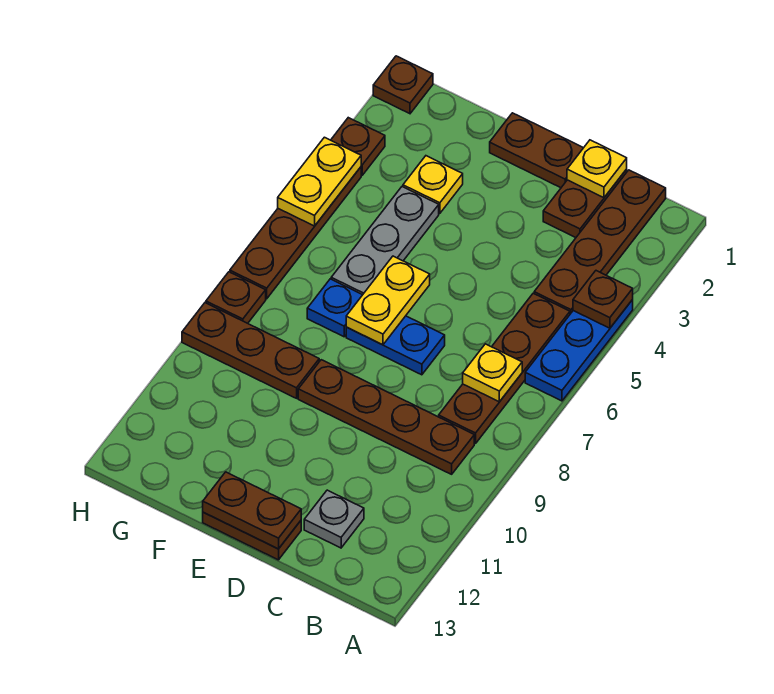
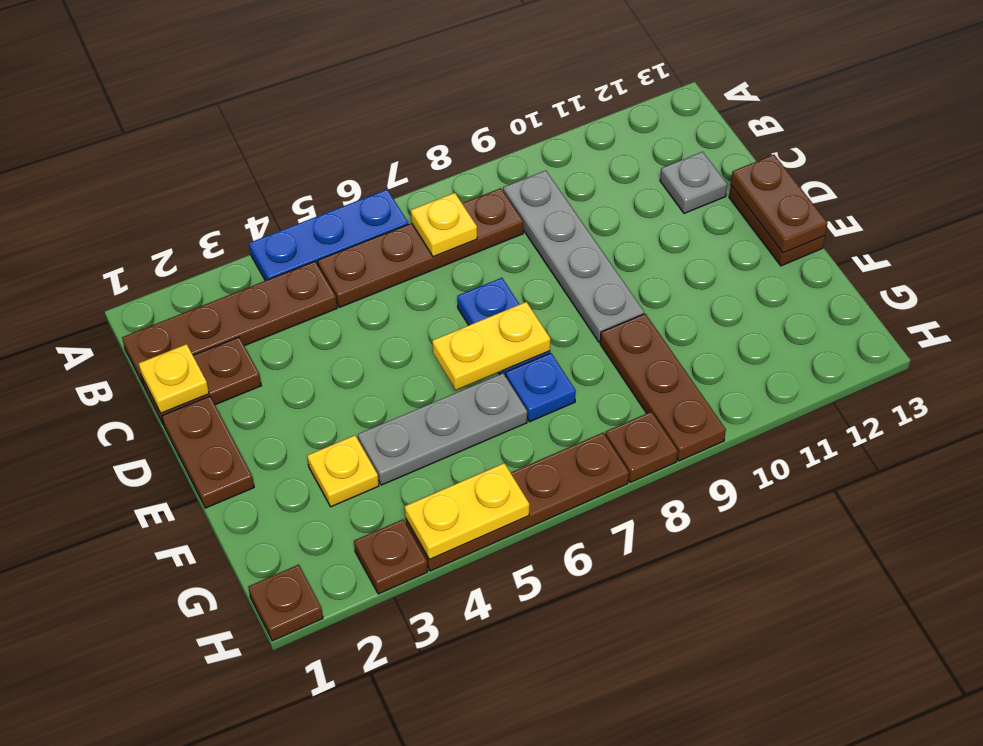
brown plate A4 level 2 -> none
brown plate B9:E9 level 1 -> grey plate B9:E9 level 1

